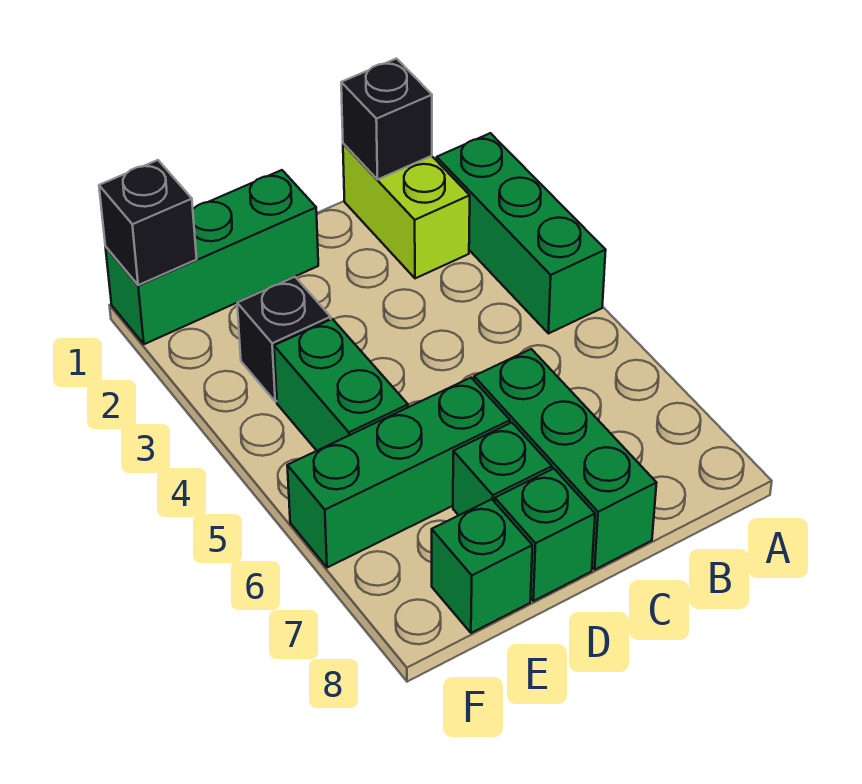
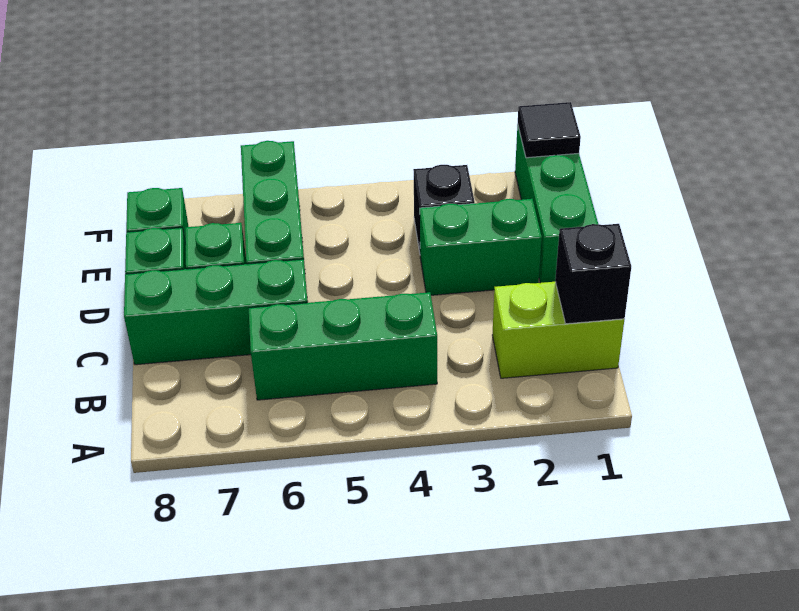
green brick A2:A4 level 1 -> green brick B4:B6 level 1
green brick E4:E5 level 1 -> green brick D2:D3 level 1
black brick F1 level 2 -> black tile F1 level 2

